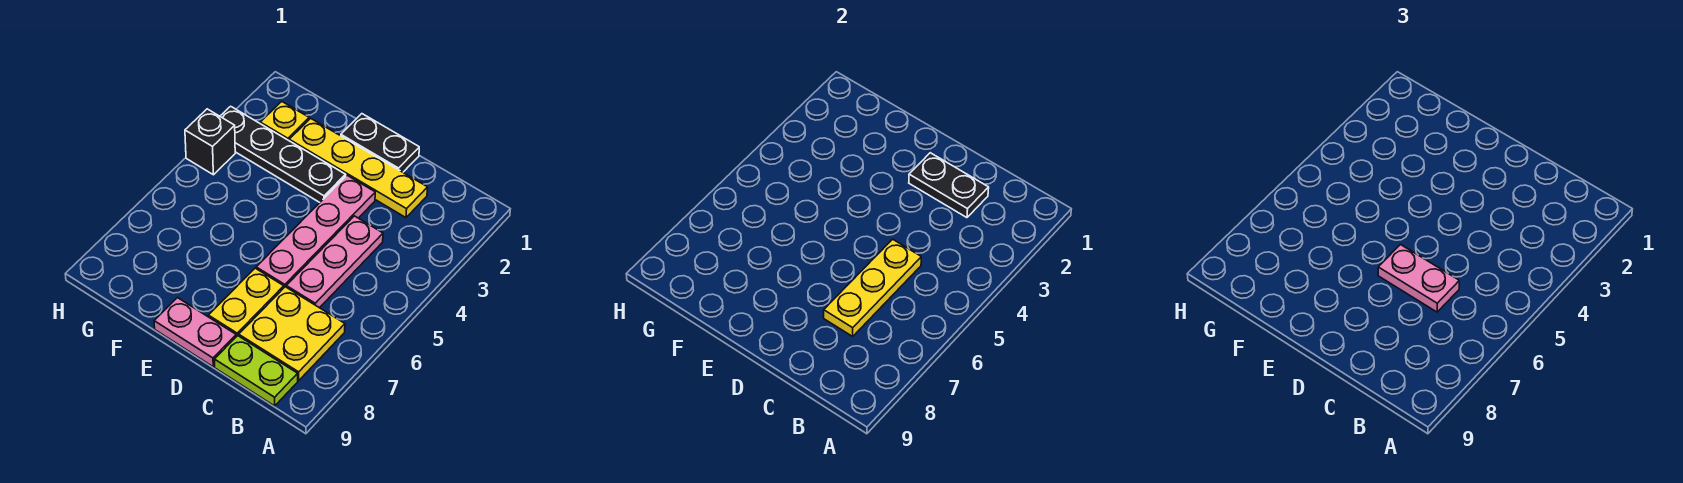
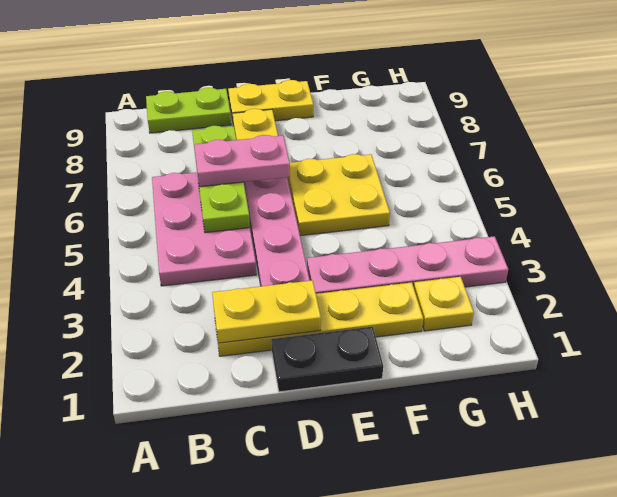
yellow plate B7:C8 level 1 -> yellow plate E5:F6 level 1
black plate C2:D2 level 2 -> yellow plate C2:D2 level 2
pink plate C4:C6 level 1 -> pink plate B4:C6 level 1
yellow plate C5:C7 level 2 -> lime plate C5:C7 level 2
pink plate D9:E9 level 1 -> yellow plate D9:E9 level 1
black plate E3:H3 level 1 -> pink plate E3:H3 level 1
black brick H4 level 1 -> none

